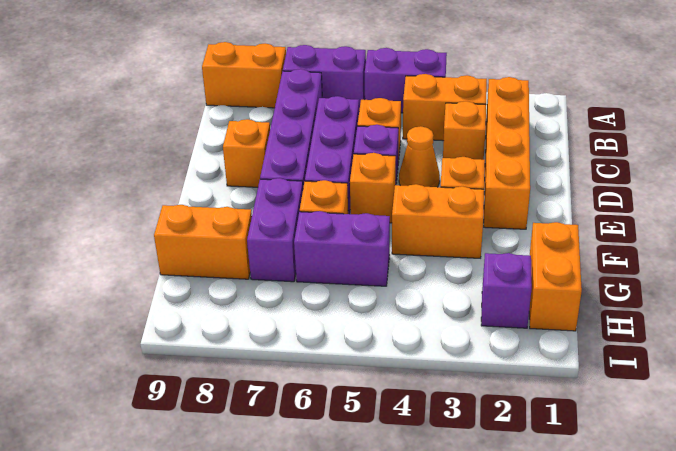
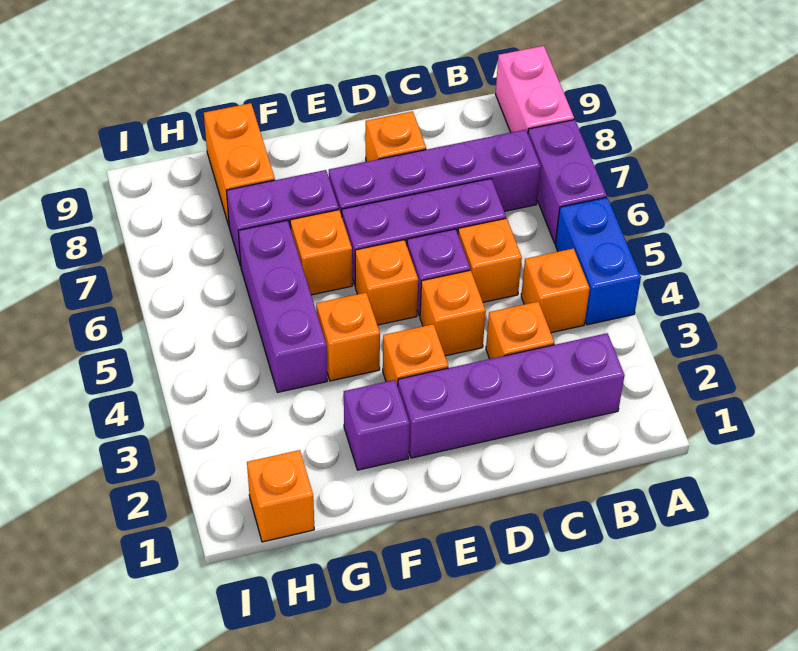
purple brick A4:A5 level 1 -> blue brick A4:A5 level 1
orange brick A8:A9 level 1 -> pink brick A8:A9 level 1
orange brick B2:E2 level 1 -> purple brick B2:E2 level 1
orange brick B3:B4 level 1 -> orange brick B4 level 1
orange cone D4 level 1 -> orange brick D4 level 1
orange brick F3:F4 level 1 -> orange brick F4 level 1
orange brick G1:H1 level 1 -> orange brick H1 level 1
purple brick G5:G6 level 1 -> purple brick G4:G6 level 1
purple brick H2 level 1 -> purple brick F2 level 1

